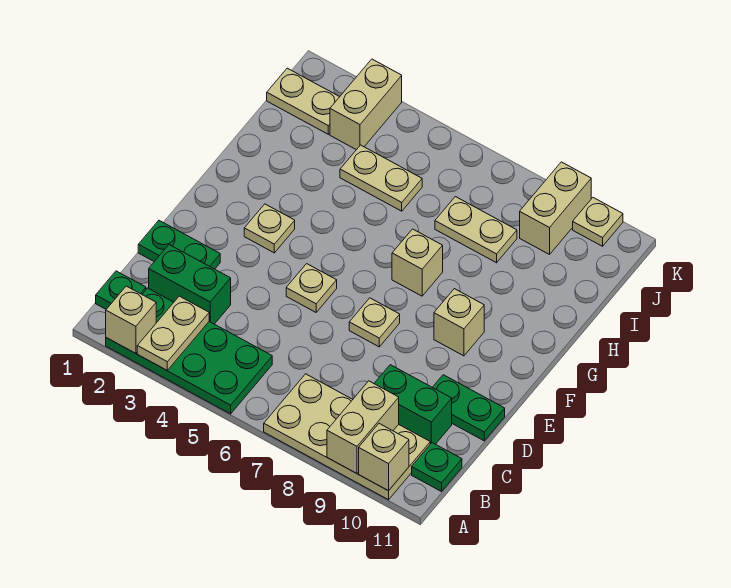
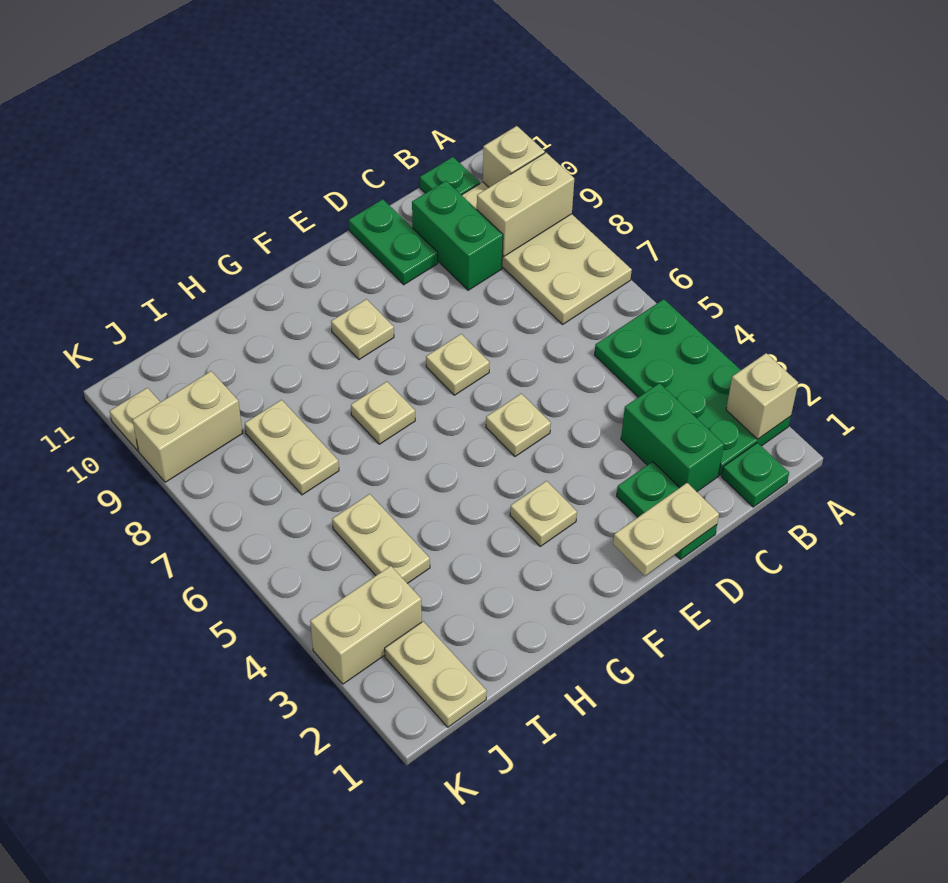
tan plate A3:B3 level 2 -> tan plate D1:E1 level 2
tan brick F9 level 1 -> tan plate F9 level 1
tan brick G7 level 1 -> tan plate G7 level 1

